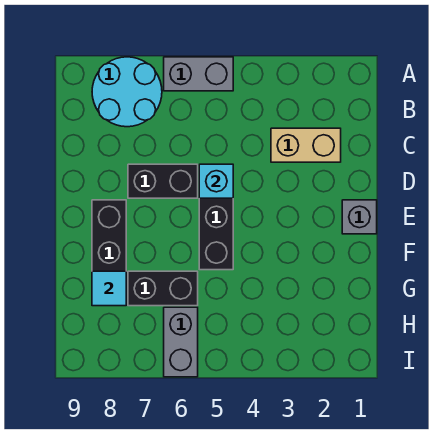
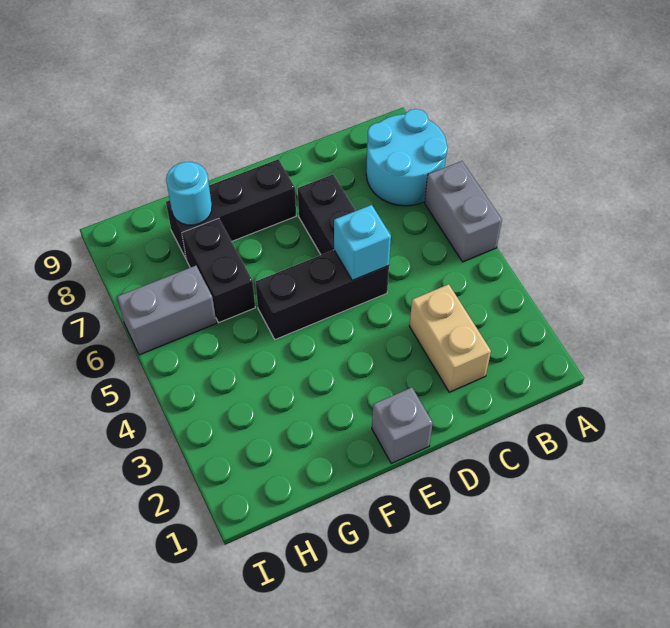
cyan tile G8 level 2 -> cyan round brick G8 level 2

